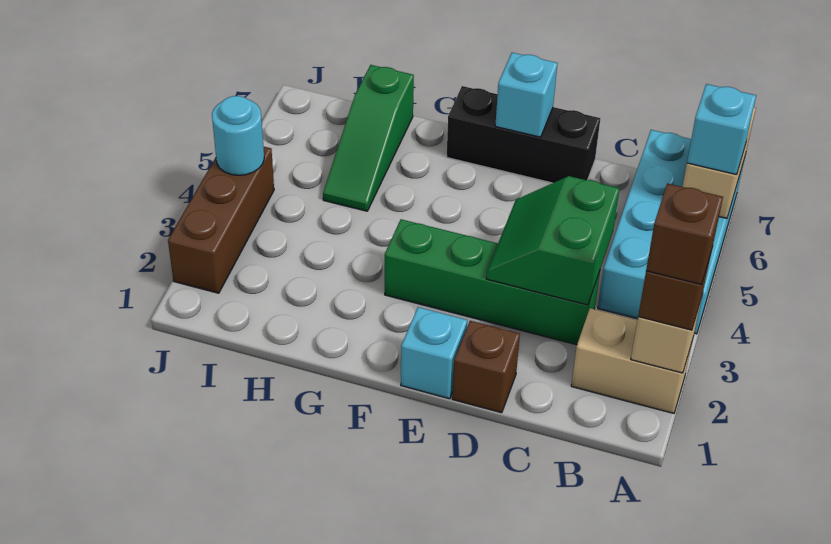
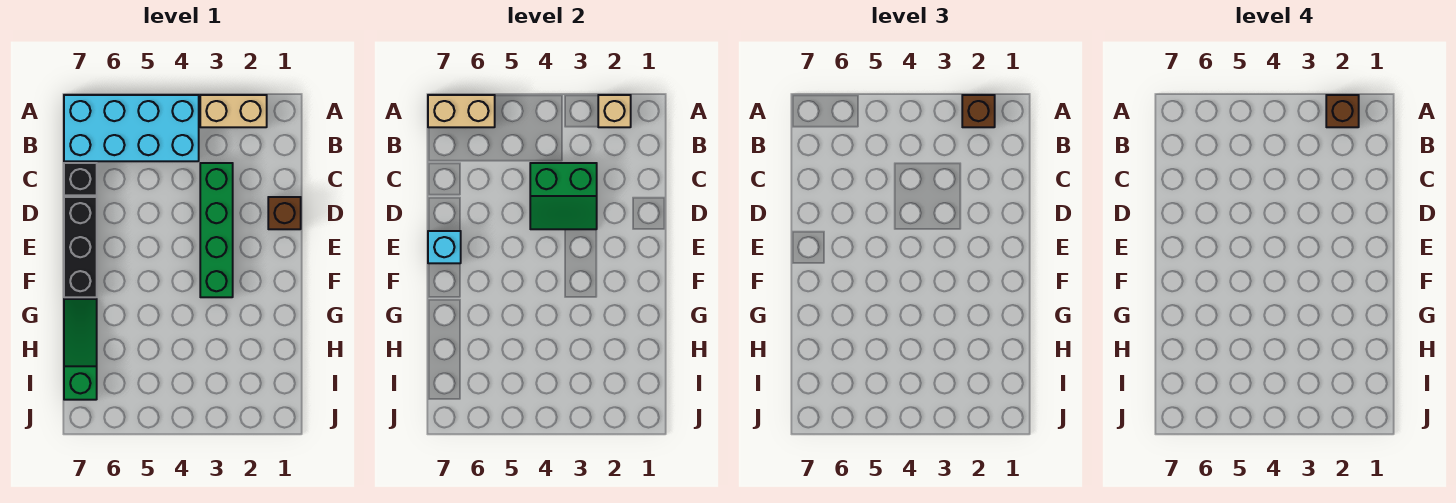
tan brick A2:B2 level 1 -> tan brick A2:A3 level 1
cyan brick A6 level 3 -> none
none -> black brick C7 level 1
cyan brick E1 level 1 -> none
green slope H5:H7 level 1 top 7 -> green slope G7:I7 level 1 top I
brown brick J2:J4 level 1 -> none
cyan round brick J4 level 2 -> none

